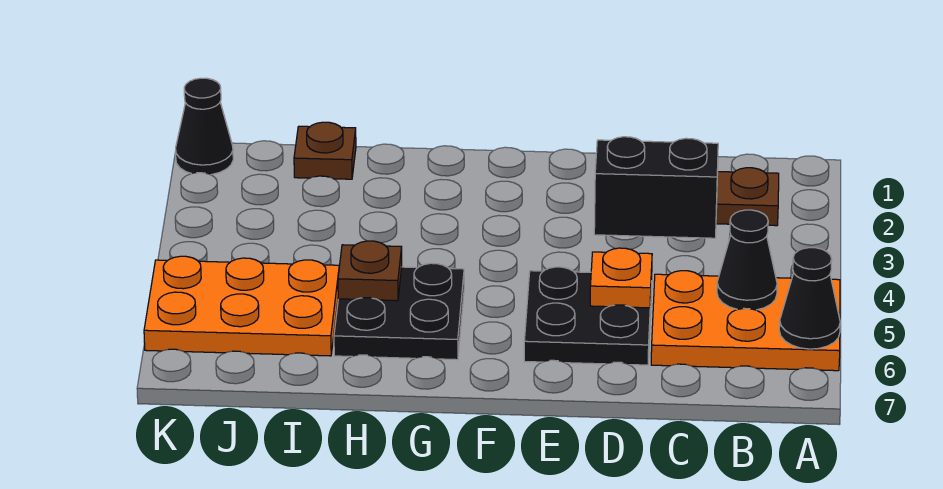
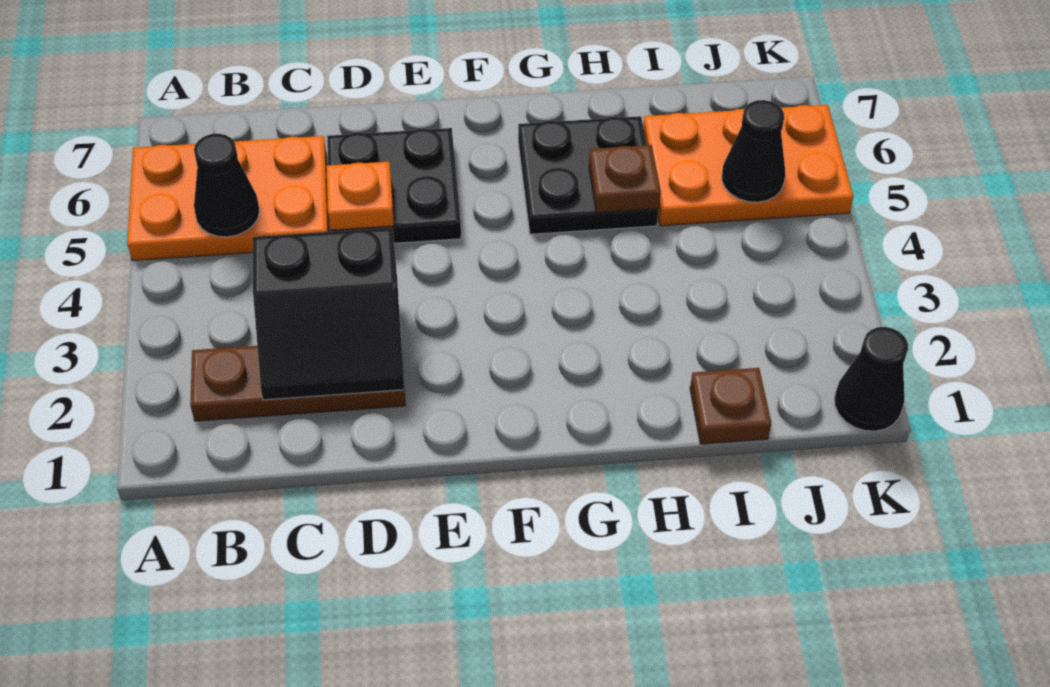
black cone A6 level 2 -> black cone J5 level 2

